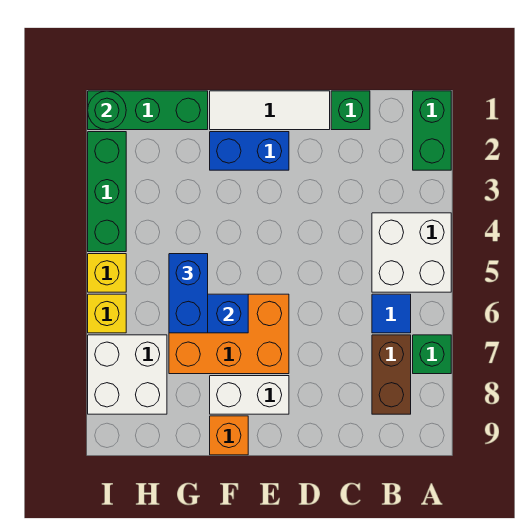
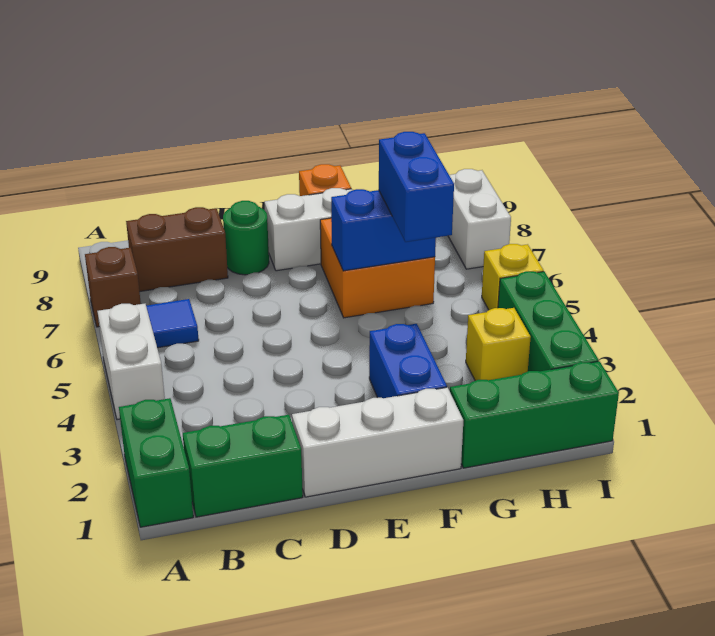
white brick A4:B5 level 1 -> white brick A4:A5 level 1
green brick A7 level 1 -> brown brick A7 level 1
brown brick B7:B8 level 1 -> brown brick B8:C8 level 1
green brick C1 level 1 -> green brick B1:C1 level 1
white tile D1:F1 level 1 -> white brick D1:F1 level 1
blue brick E2:F2 level 1 -> blue brick F2:F3 level 1
orange brick E6:G7 level 1 -> orange brick F6:G7 level 1
white brick H7:I8 level 1 -> white brick I7:I8 level 1
green round brick I1 level 2 -> green round brick D8 level 1
yellow brick I6 level 1 -> yellow brick H3 level 1

